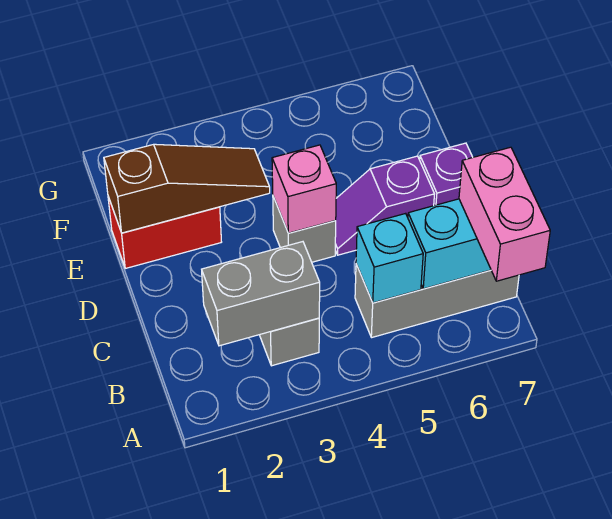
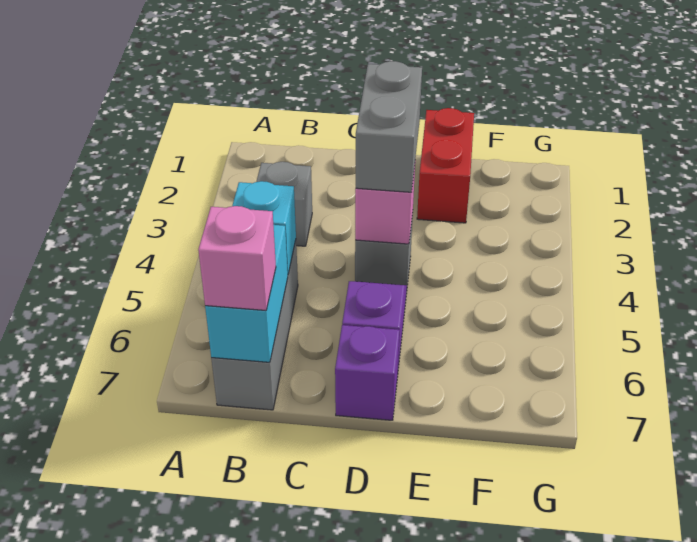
pink brick A7:B7 level 3 -> pink brick B7 level 3
grey brick B2:B3 level 2 -> grey brick D3:D4 level 3
brown slope E1:E3 level 2 top 1 -> none

